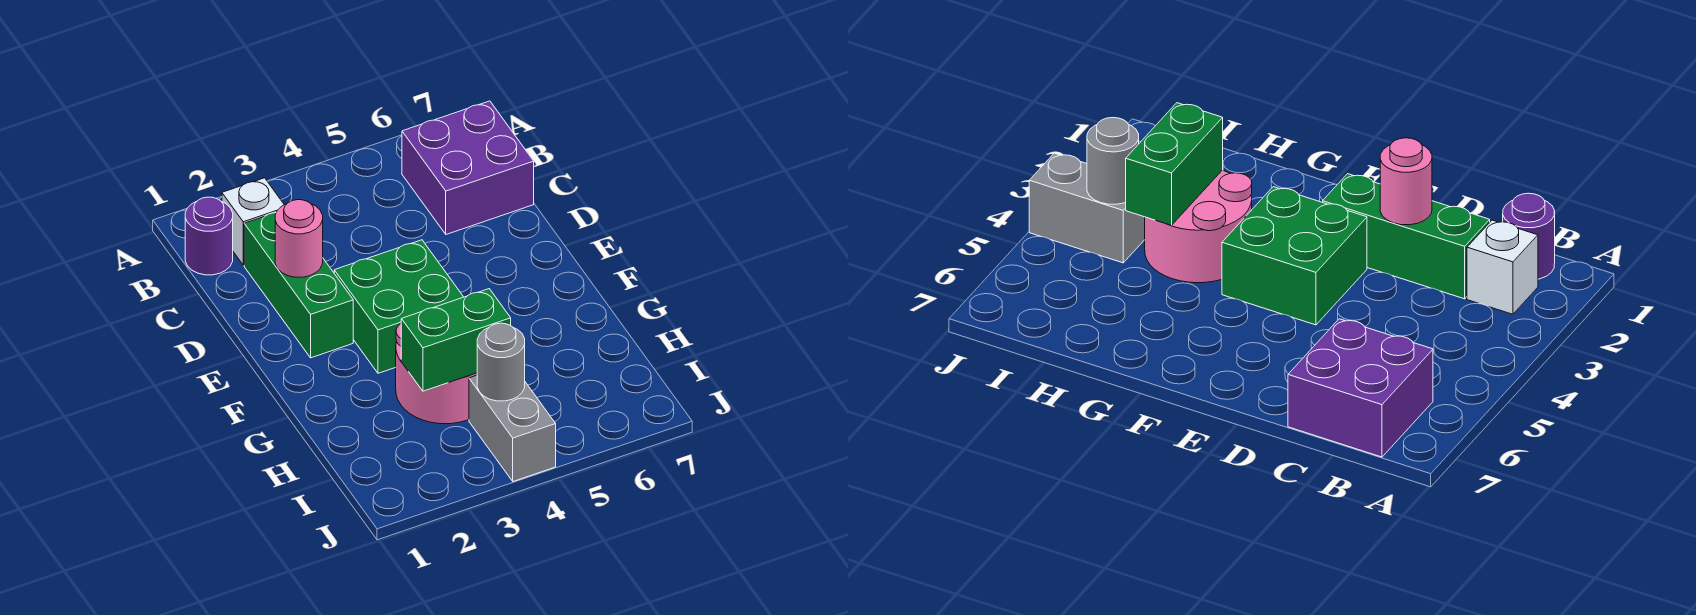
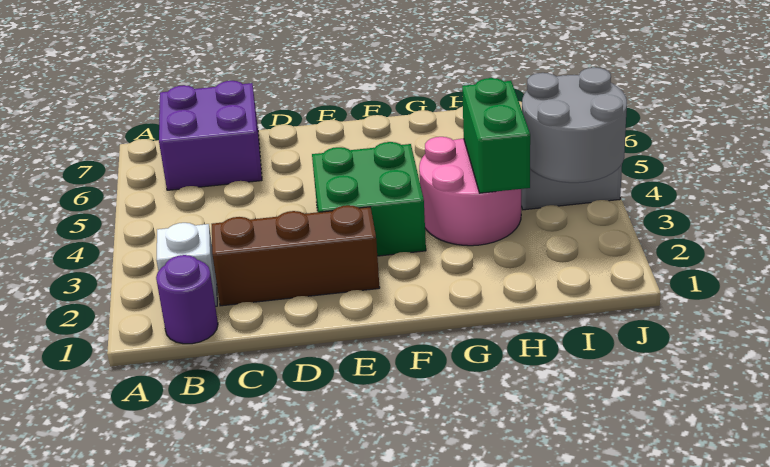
green brick C2:E2 level 1 -> brown brick C2:E2 level 1
pink round brick D2 level 2 -> none
grey round brick I4 level 2 -> grey round brick I3:J4 level 2

